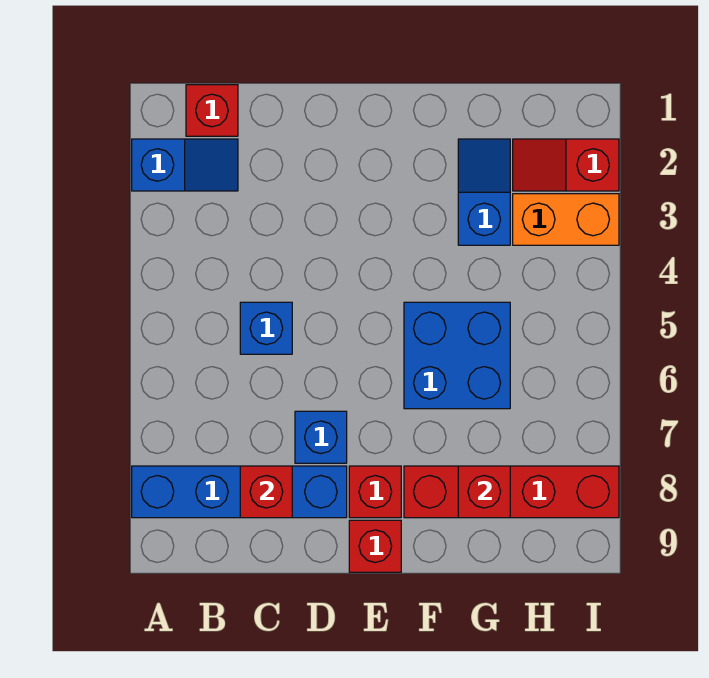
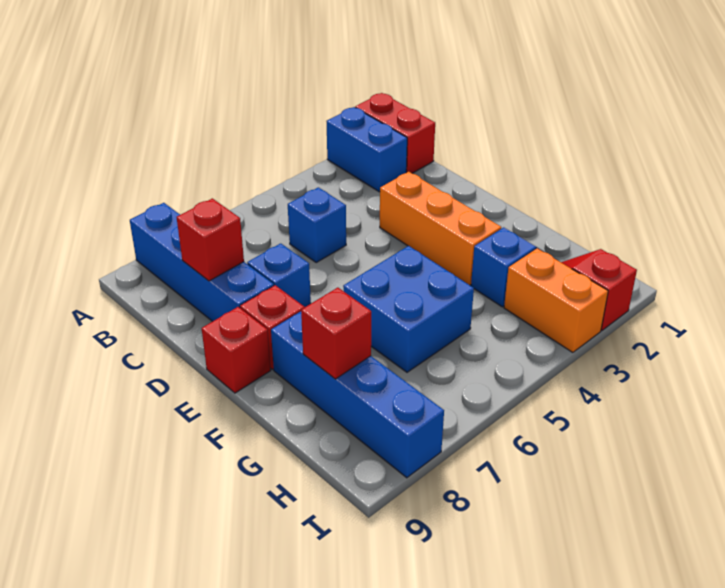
blue slope A2:B2 level 1 top A -> blue brick A2:B2 level 1
red brick B1 level 1 -> red brick A1:B1 level 1
none -> orange brick D3:F3 level 1
red brick F8:I8 level 1 -> blue brick F8:I8 level 1

